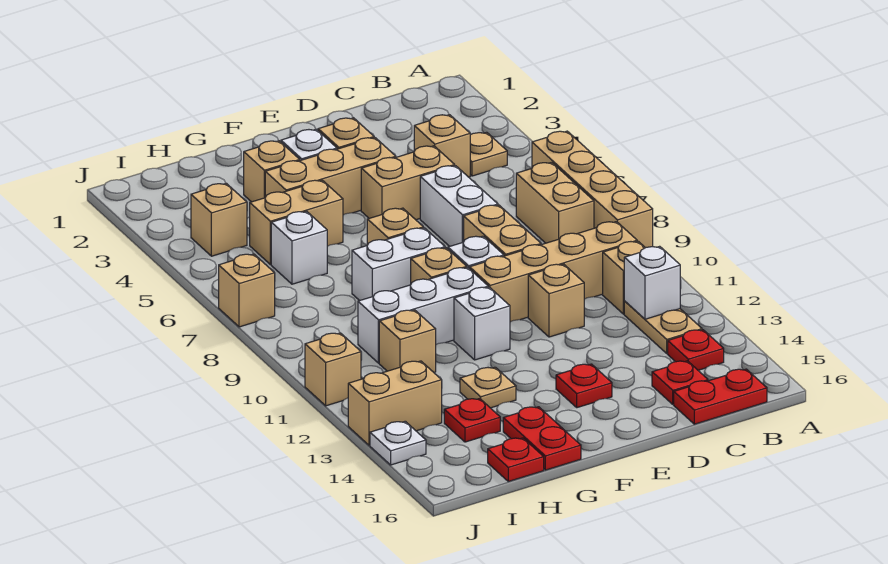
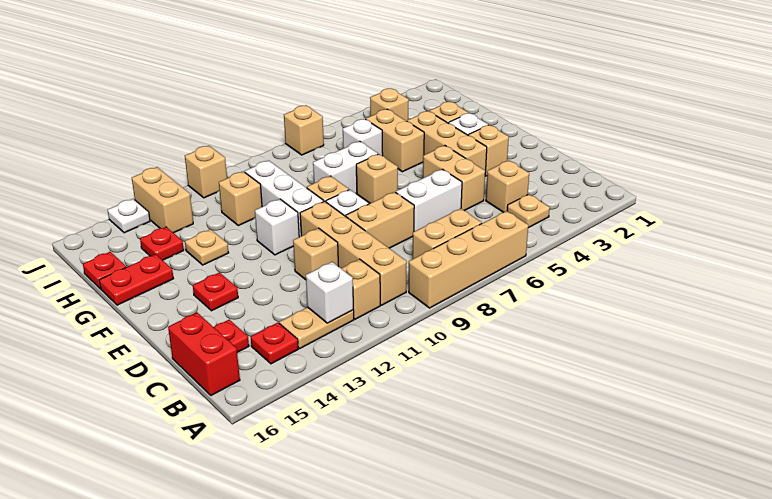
red plate B16:C16 level 1 -> red brick B16:C16 level 1
white brick F8:G8 level 1 -> white brick G7:G8 level 1

